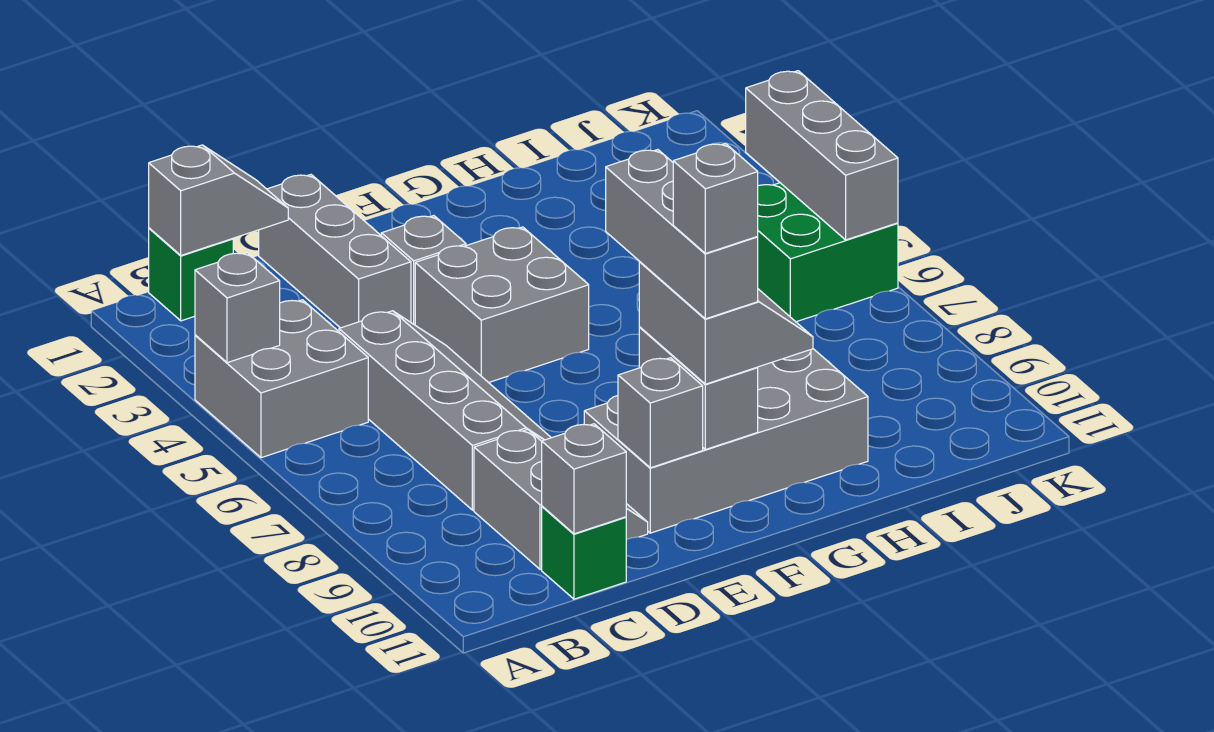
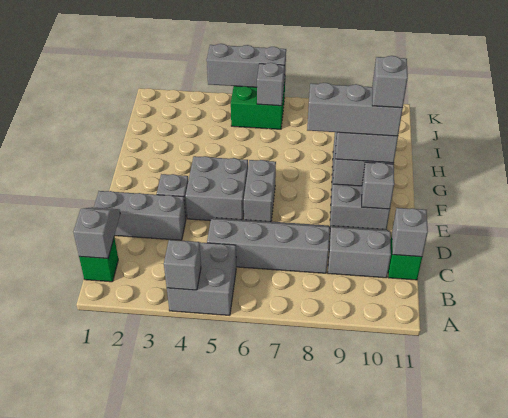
none -> grey brick E6:F6 level 1
none -> grey brick J6 level 2

